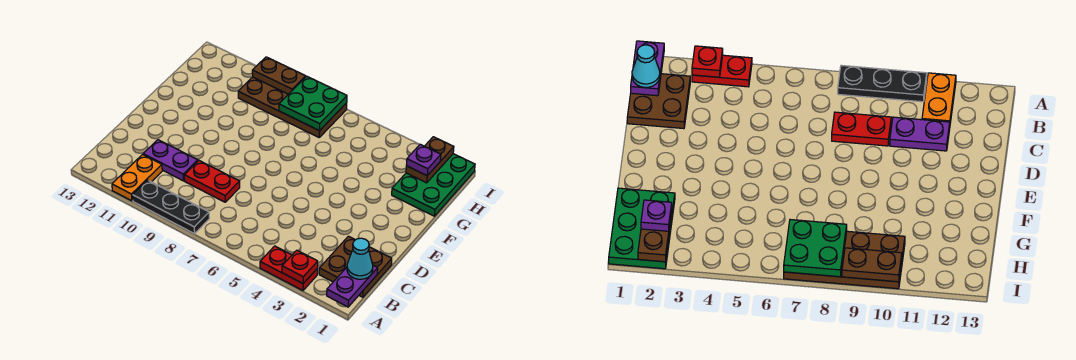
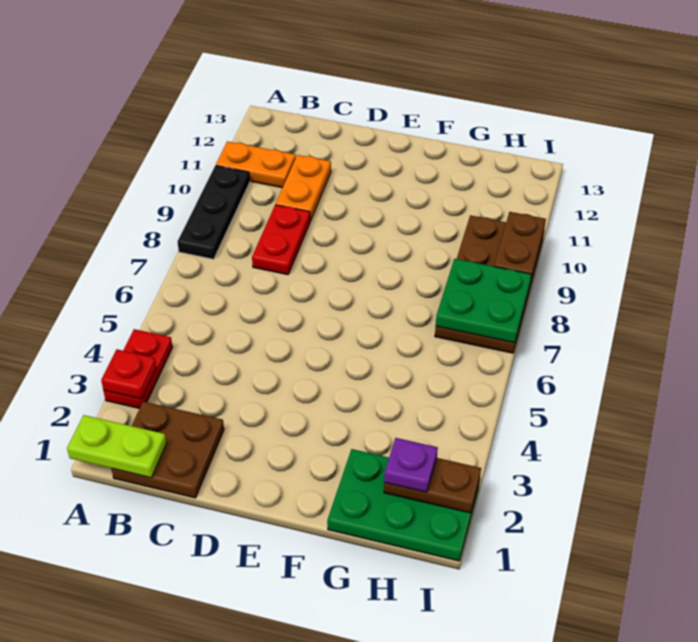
purple plate A1:B1 level 2 -> lime plate A1:B1 level 2
cyan cone B1 level 3 -> none
purple plate C10:C11 level 1 -> orange plate C10:C11 level 1

